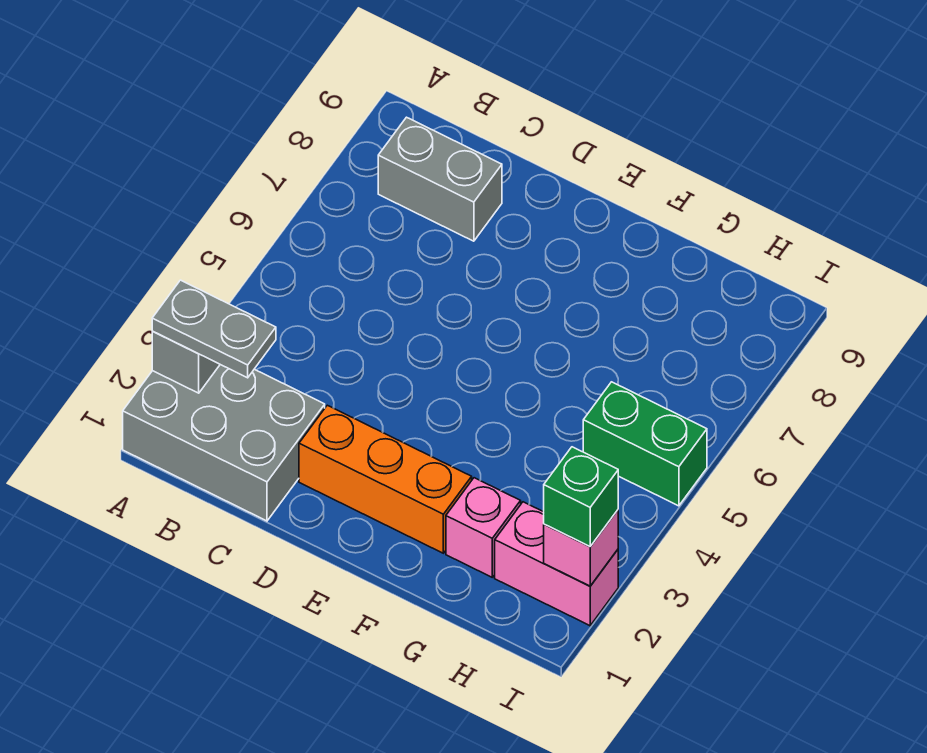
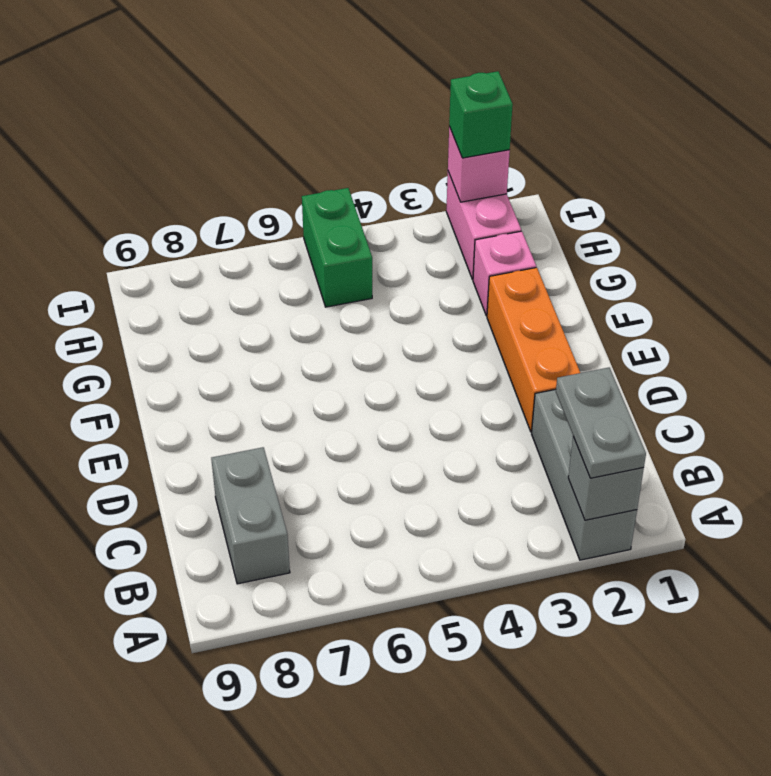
grey brick A1:C2 level 1 -> grey brick A2:C2 level 1

